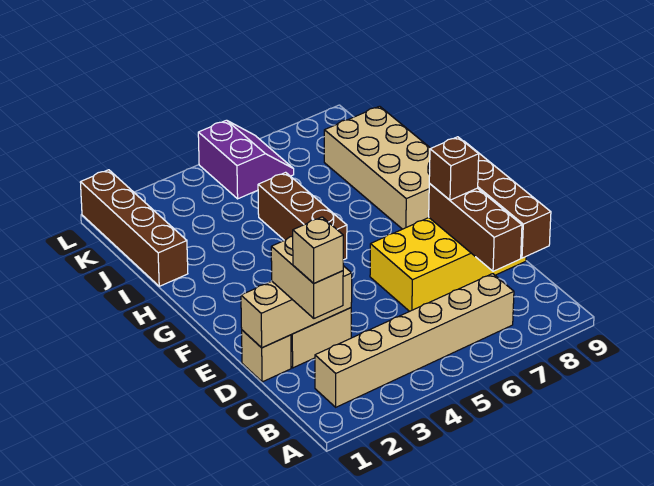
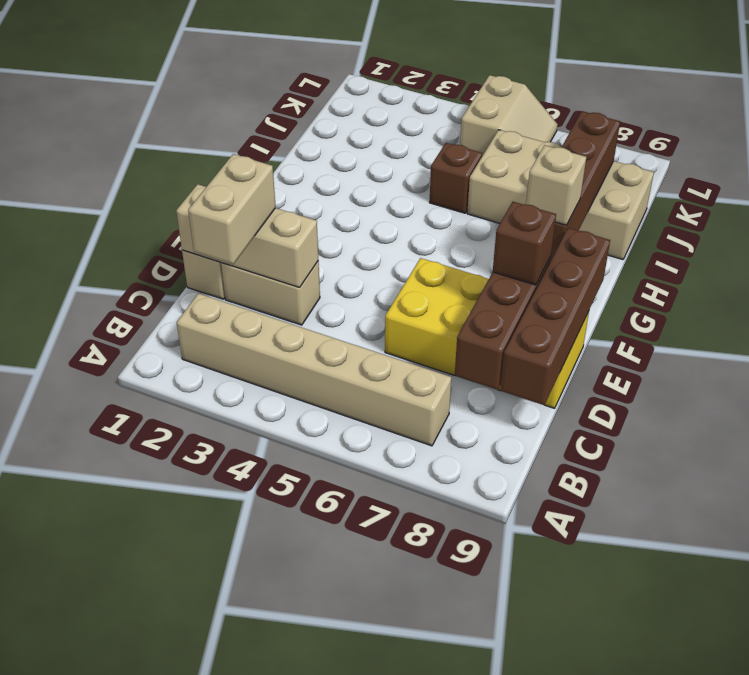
tan brick C2 level 4 -> tan brick G8 level 3
brown brick G5:I5 level 1 -> brown brick I5 level 1
tan brick G8:J9 level 1 -> tan brick I6:J9 level 1
brown brick I1:L1 level 1 -> brown brick G8:J8 level 2
purple slope K5:L6 level 1 top 5 -> tan slope K5:L6 level 1 top 5

